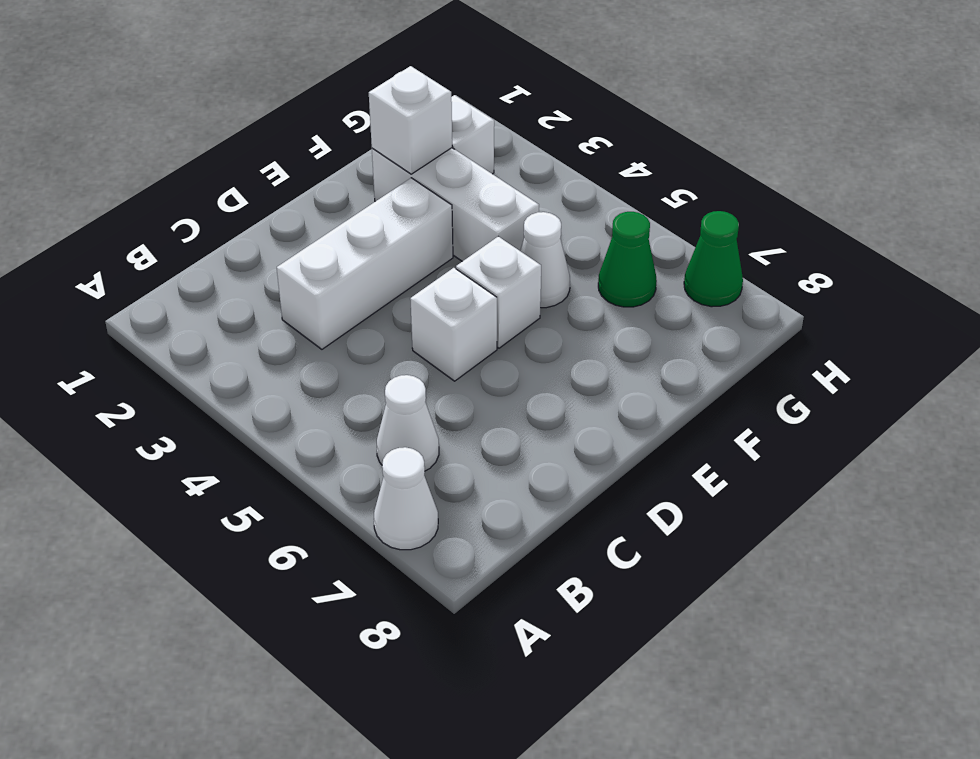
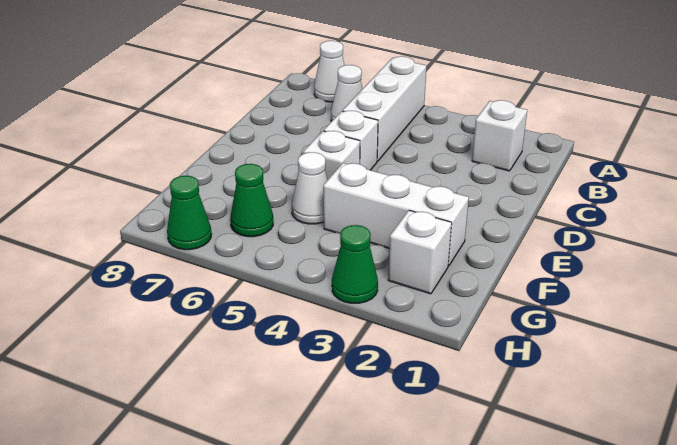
white brick C3:E3 level 1 -> white brick A5:C5 level 1
white brick F2 level 2 -> white brick B2 level 1
none -> green cone H3 level 1

